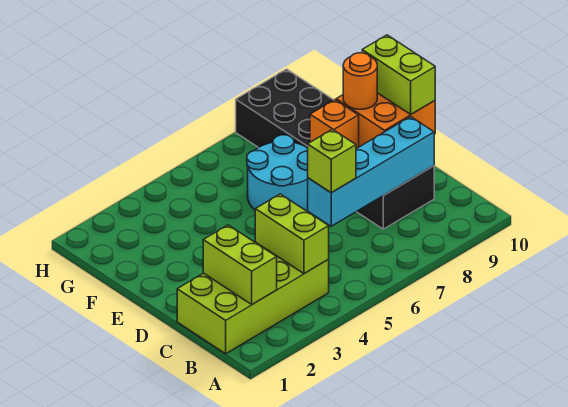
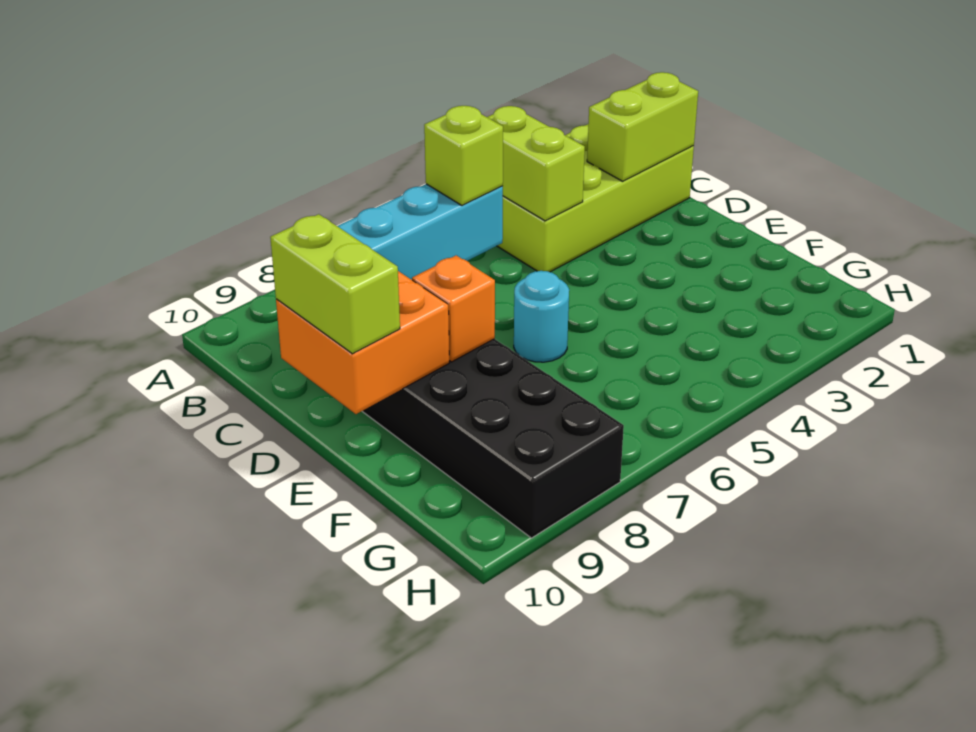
lime brick B2:C2 level 2 -> lime brick C1:C2 level 2
cyan round brick E6:F7 level 1 -> cyan round brick E6 level 1
orange round brick E9 level 3 -> none

